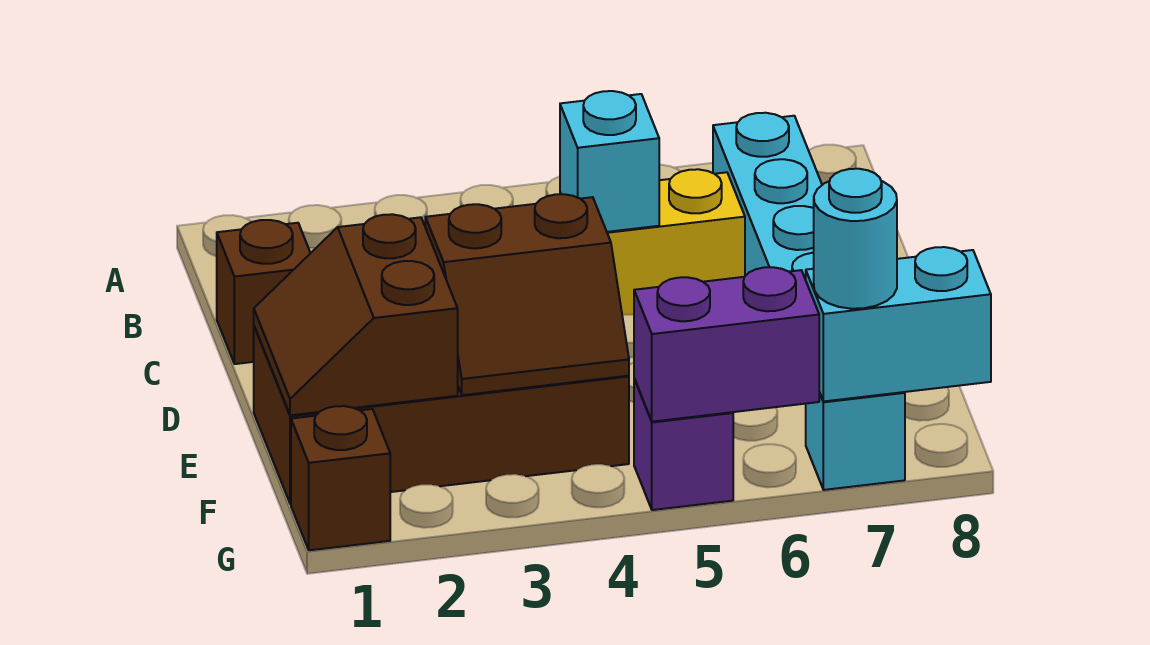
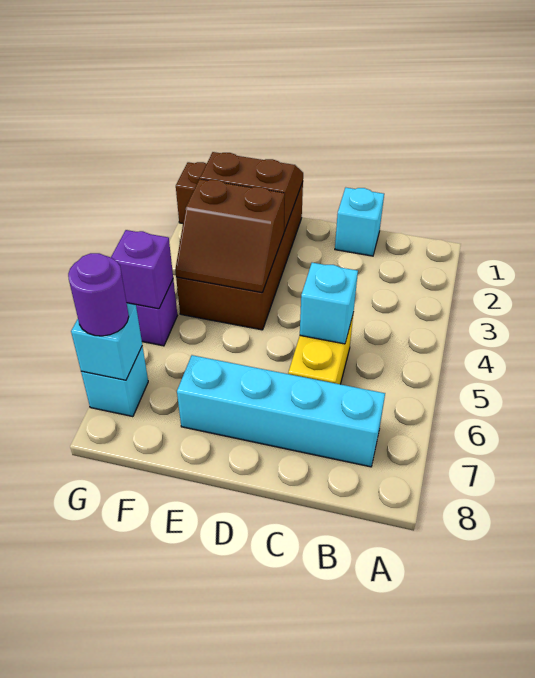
brown brick C1 level 1 -> cyan brick C1 level 1
brown slope E3:F4 level 2 top E -> brown slope E3:F4 level 2 top 3
purple brick G5:G6 level 2 -> purple brick G5 level 2
cyan brick G7:G8 level 2 -> cyan brick G7 level 2
cyan round brick G7 level 3 -> purple round brick G7 level 3

